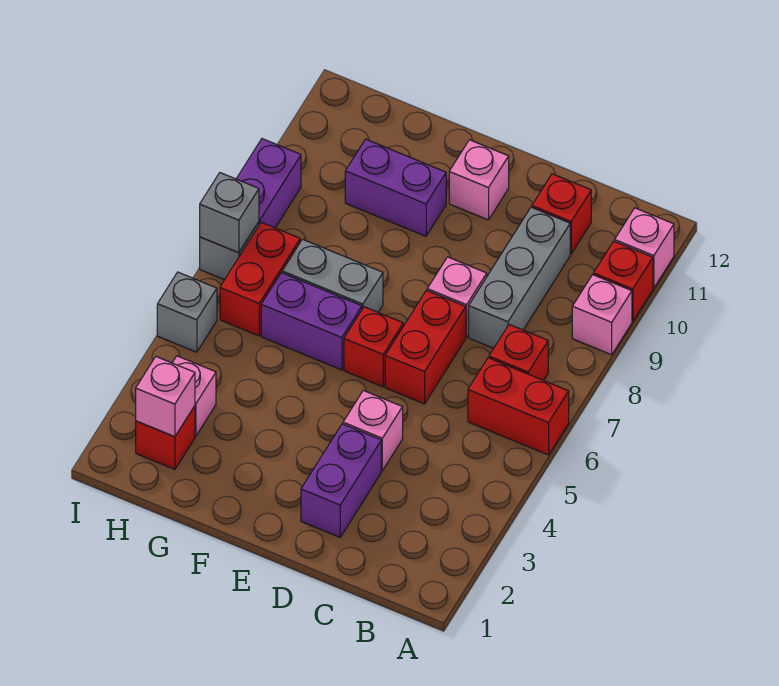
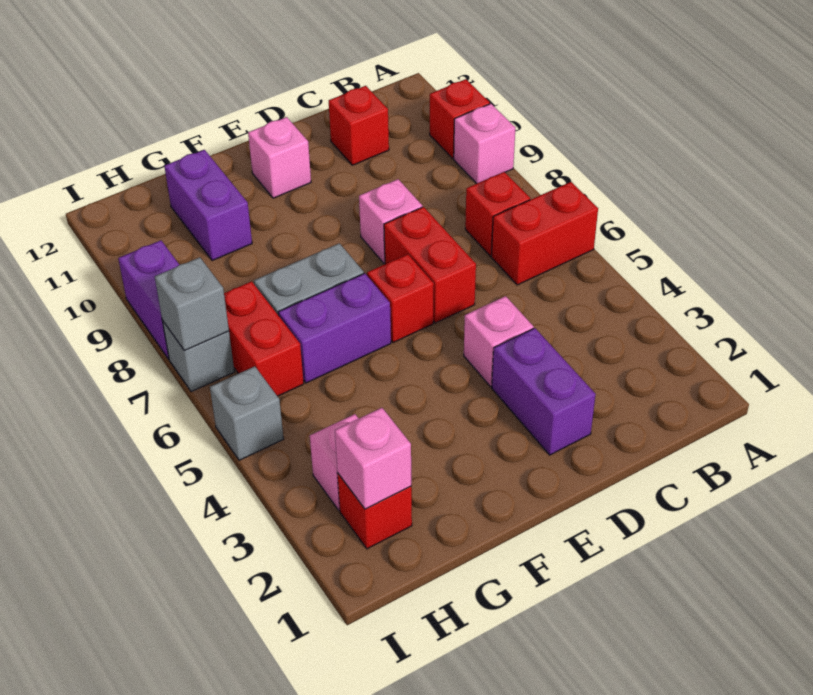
pink brick A11 level 1 -> none
grey brick C8:C10 level 1 -> none
purple brick F10:G10 level 1 -> purple brick G10:G11 level 1

